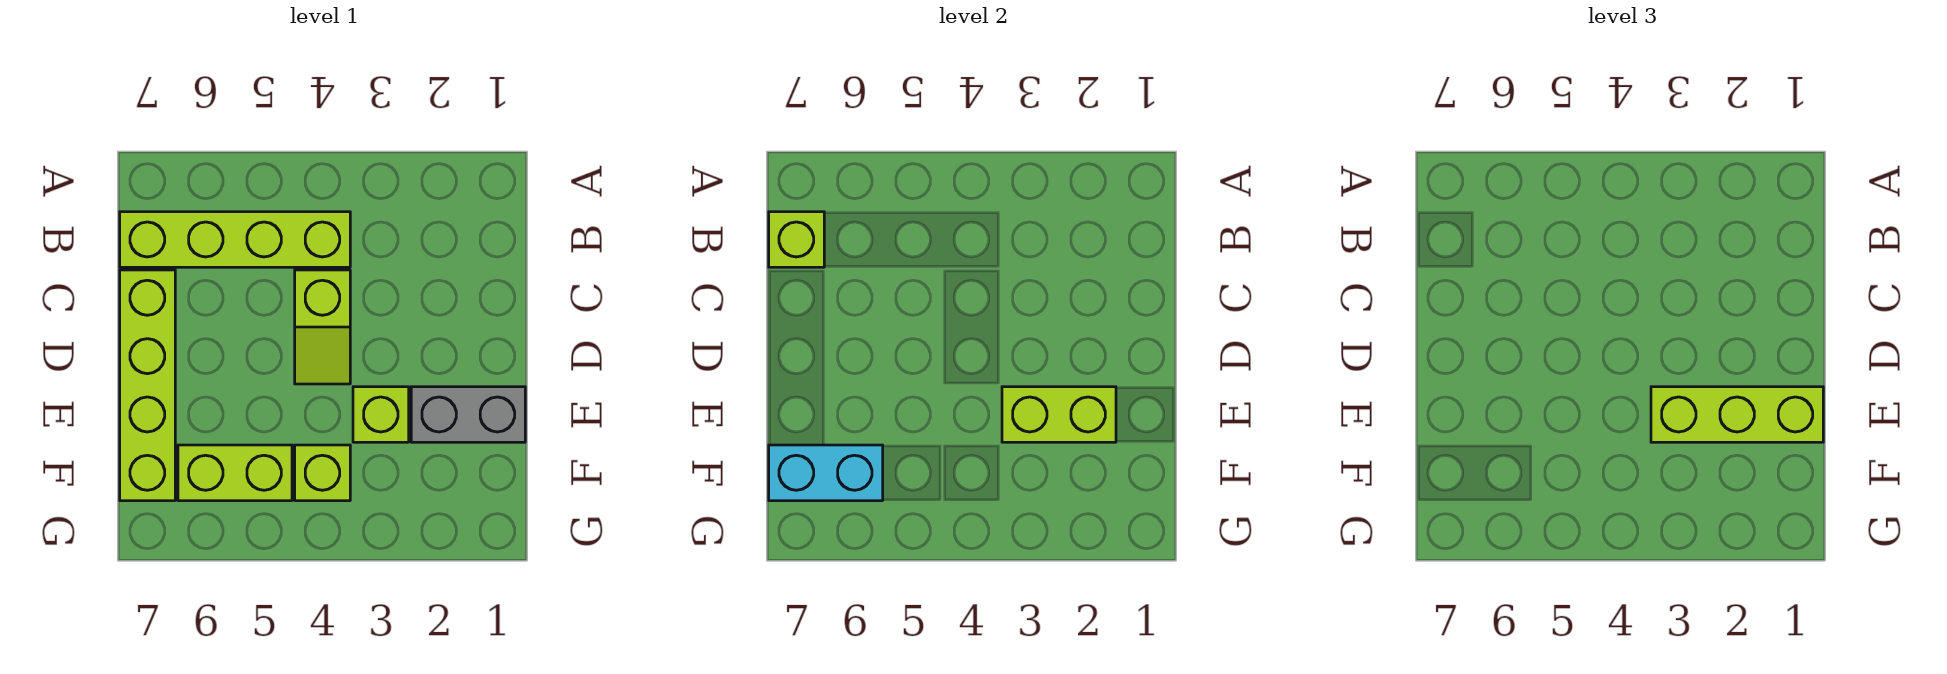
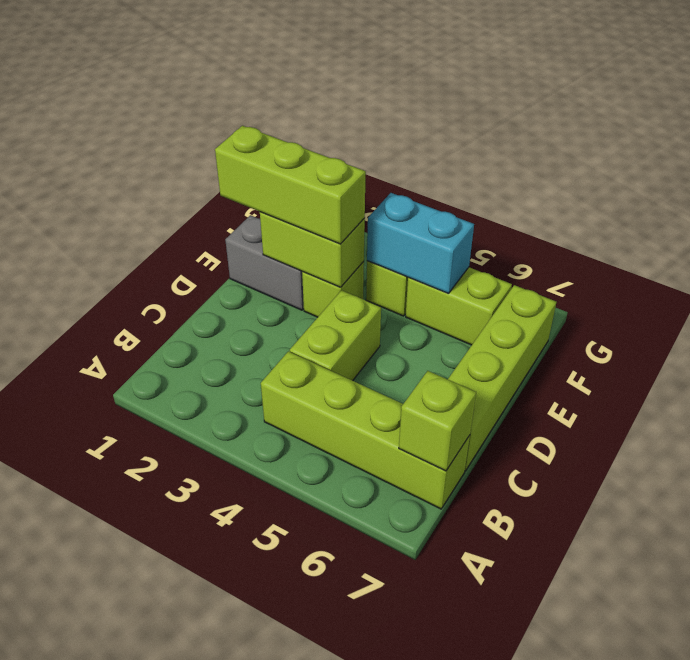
lime slope C4:D4 level 1 top C -> lime brick C4:D4 level 1
cyan brick F6:F7 level 2 -> cyan brick F4:F5 level 2

